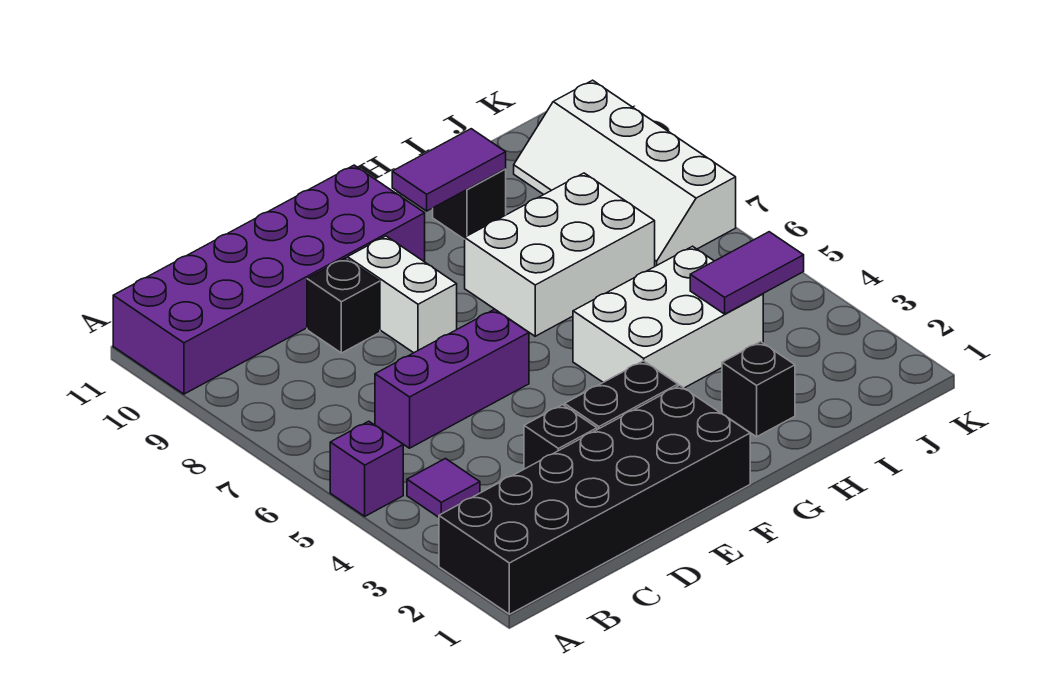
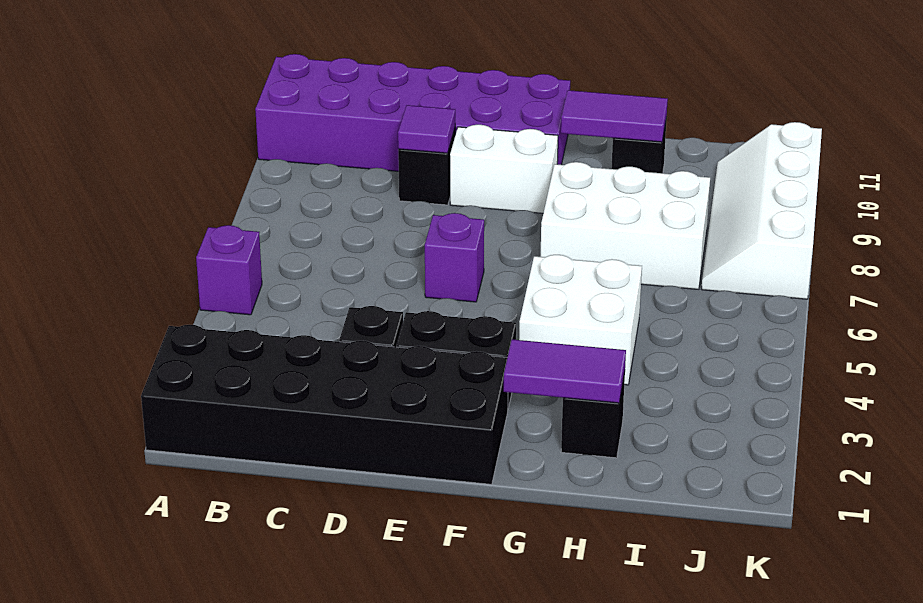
purple tile B4 level 1 -> purple tile D9 level 2
purple brick C6:E6 level 1 -> purple brick E6 level 1
white brick E8:E9 level 1 -> white brick E9:F9 level 1
white brick G4:I5 level 1 -> white brick G4:H5 level 1
purple tile I4:J4 level 2 -> purple tile G2:H2 level 2

